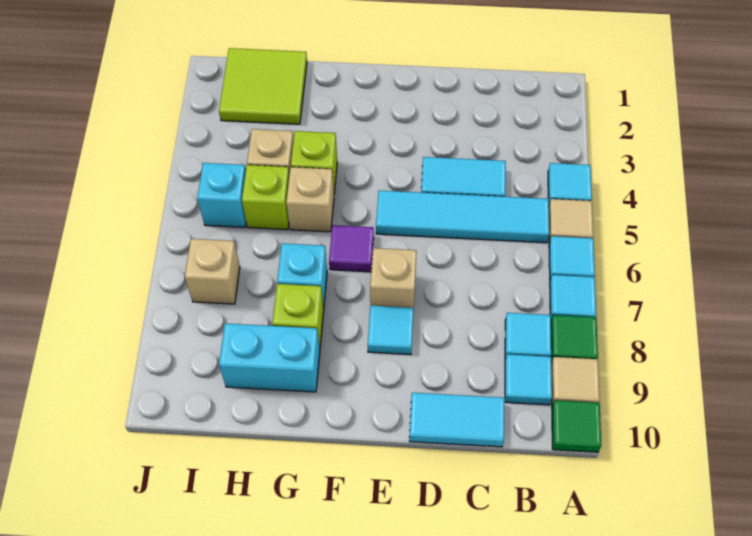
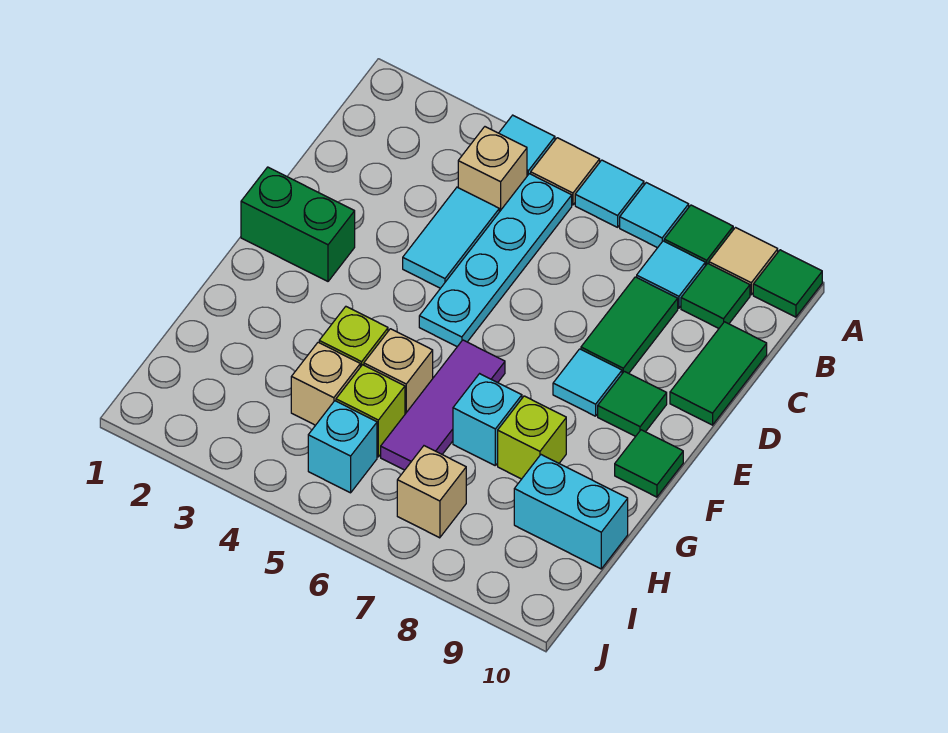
cyan tile B5:E5 level 1 -> cyan plate B5:E5 level 1
cyan tile B9 level 1 -> green tile B9 level 1
none -> green tile C8:D8 level 1
cyan tile C10:D10 level 1 -> green tile C10:D10 level 1
none -> green brick E1:E2 level 1
tan brick E7 level 1 -> tan brick B4 level 1
none -> green tile E9 level 1
purple tile F6 level 1 -> purple tile F6:H6 level 1
none -> green tile F10 level 1
cyan brick G9:H9 level 1 -> cyan brick H9:H10 level 1
lime tile H1:I2 level 1 -> none

